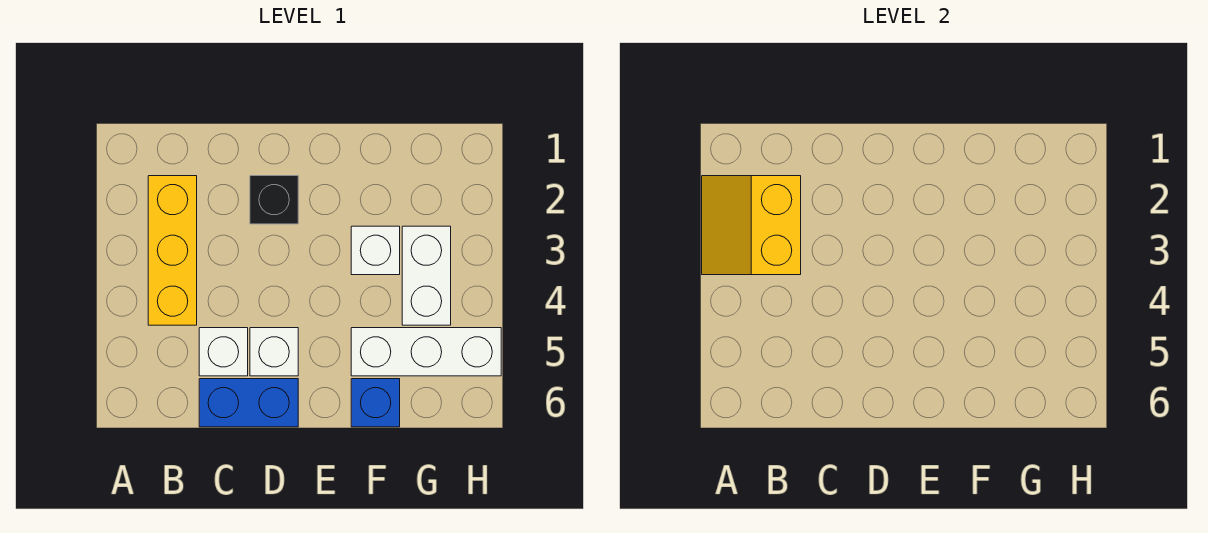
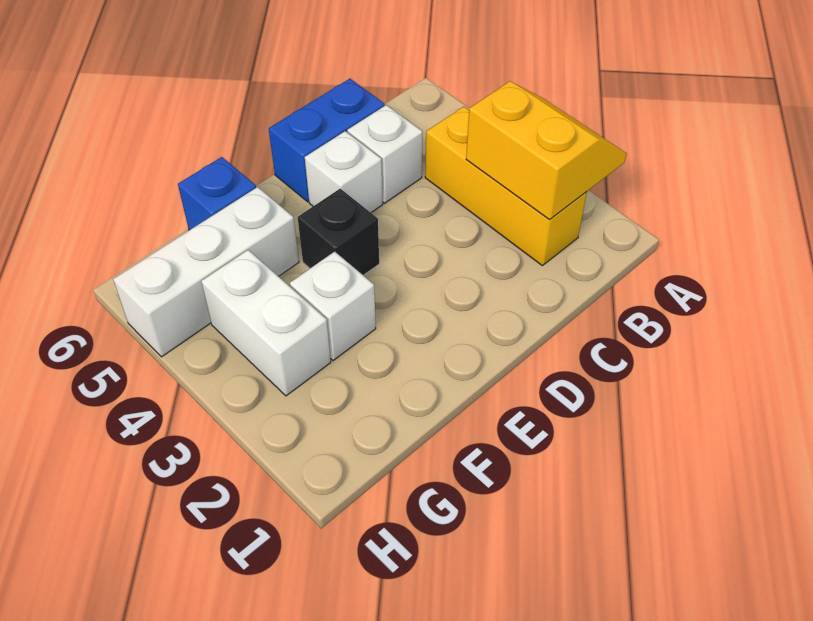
black brick D2 level 1 -> black brick E4 level 1

